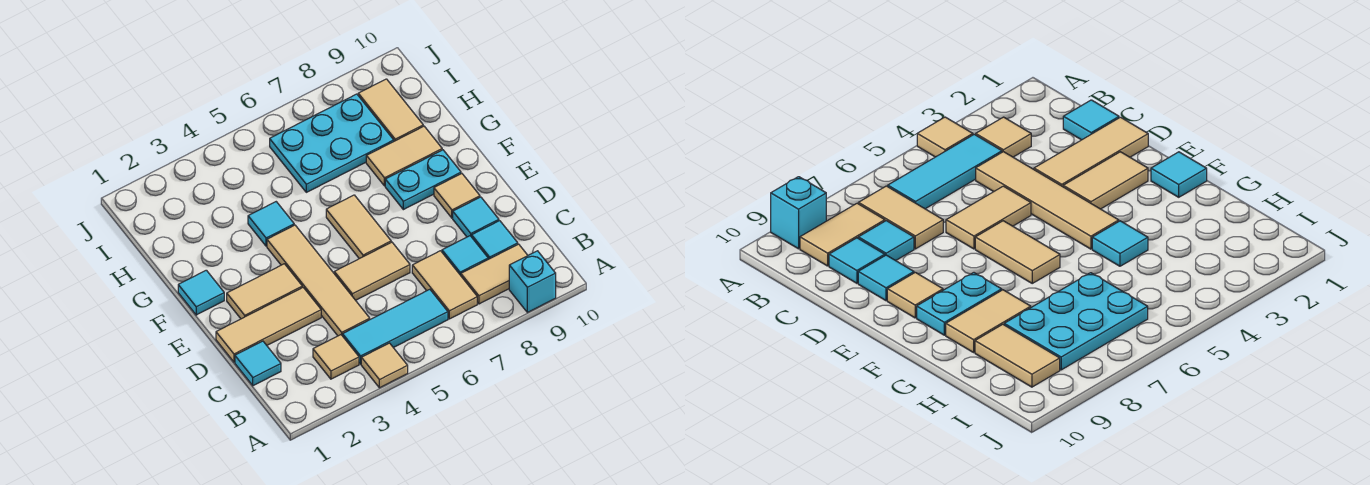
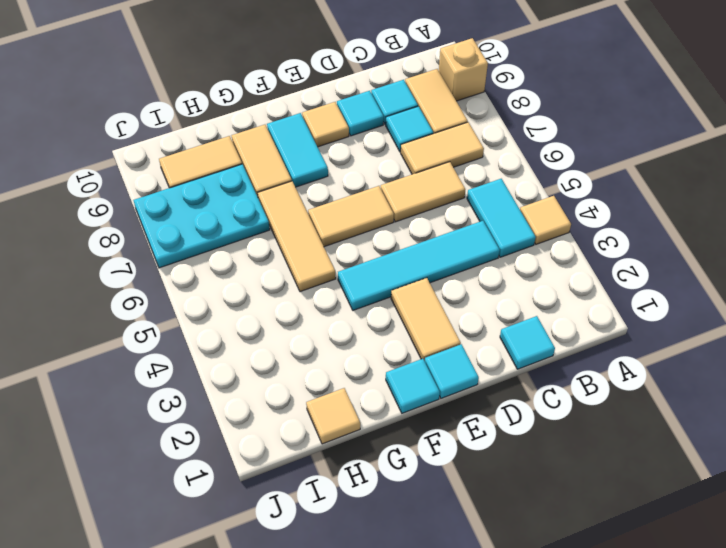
cyan brick A9 level 1 -> tan brick A9 level 1
tan tile B3 level 1 -> tan tile H1 level 1
cyan tile B4:B6 level 1 -> cyan tile B4:B5 level 1
tan tile C4:F4 level 1 -> cyan tile C4:F4 level 1
tan tile D1:D3 level 1 -> tan tile G5:G7 level 1
tan tile D5:D6 level 1 -> tan tile C6:D6 level 1
cyan plate F8:F9 level 1 -> cyan tile F8:F9 level 1
cyan tile G4 level 1 -> cyan tile E1 level 1
cyan plate H6:I8 level 1 -> cyan plate H7:J8 level 1

